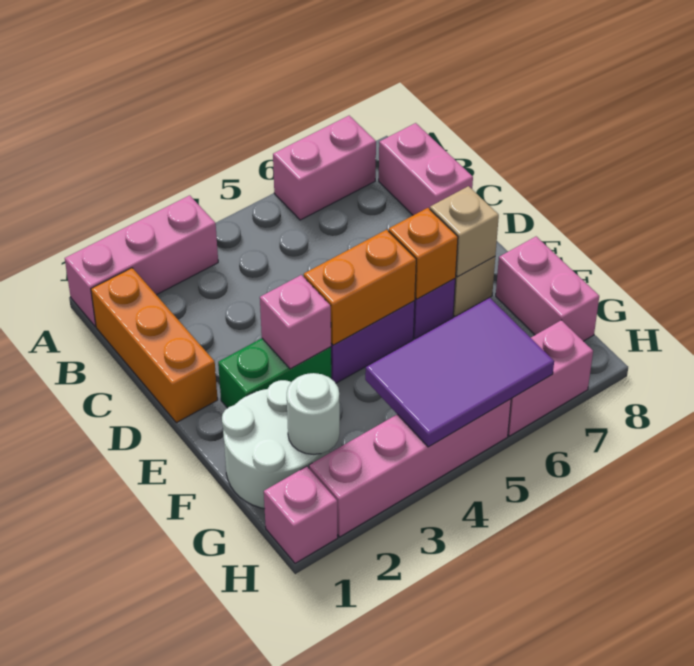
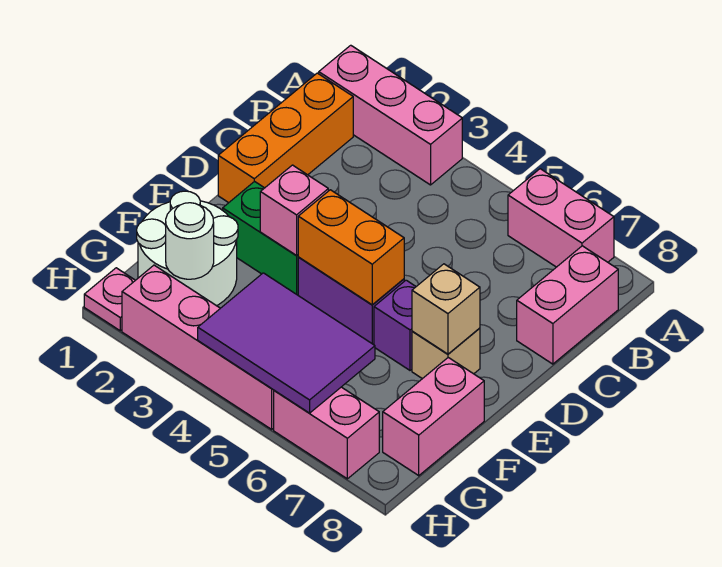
orange brick E6 level 2 -> none
pink brick H1 level 1 -> pink plate H1 level 1

